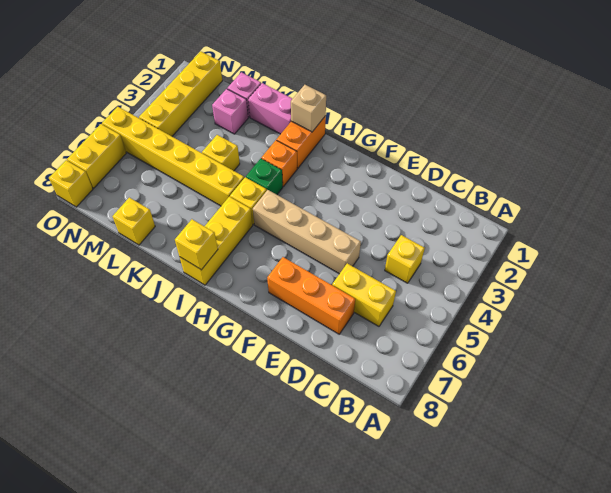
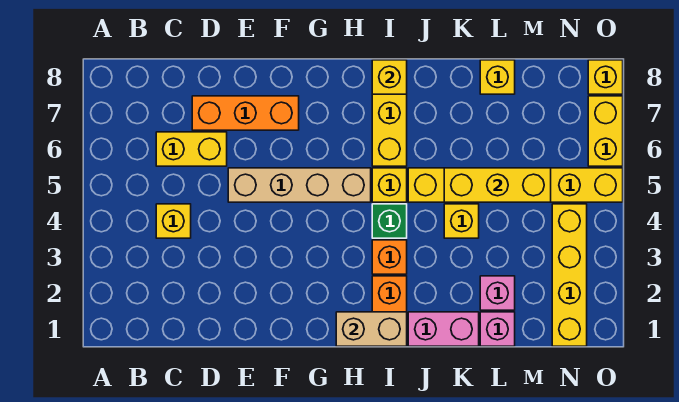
tan brick I1 level 2 -> tan brick H1:I1 level 2
none -> yellow brick K5:M5 level 2

